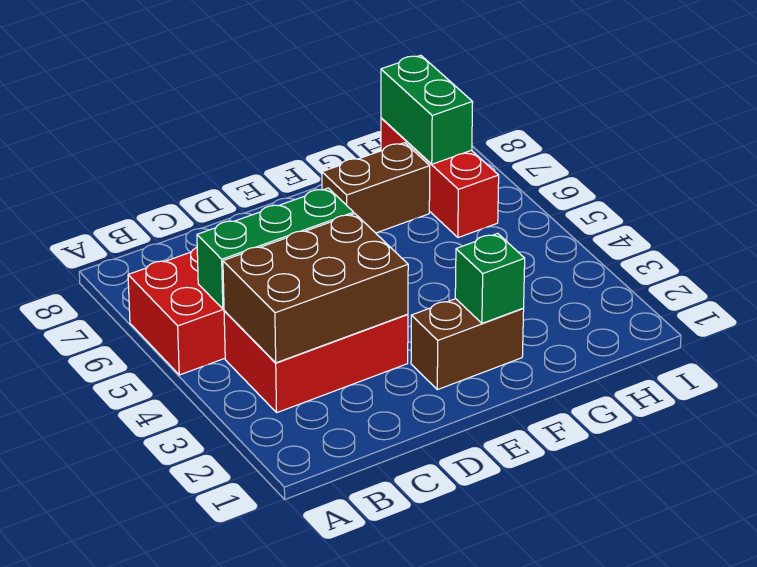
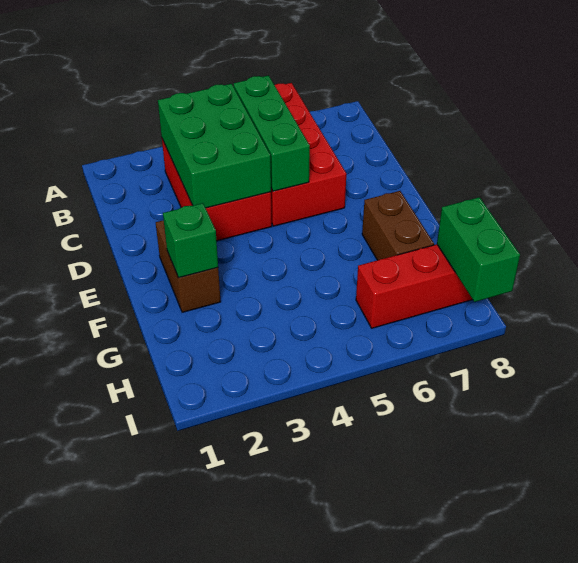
brown brick B3:D4 level 2 -> green brick B3:D4 level 2
green brick H7:H8 level 2 -> green brick H8:I8 level 2

